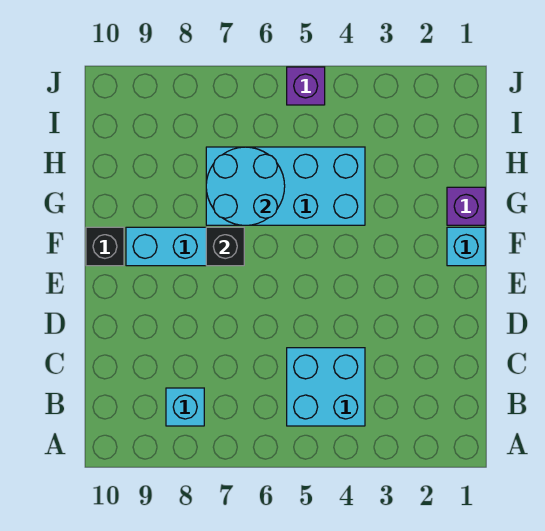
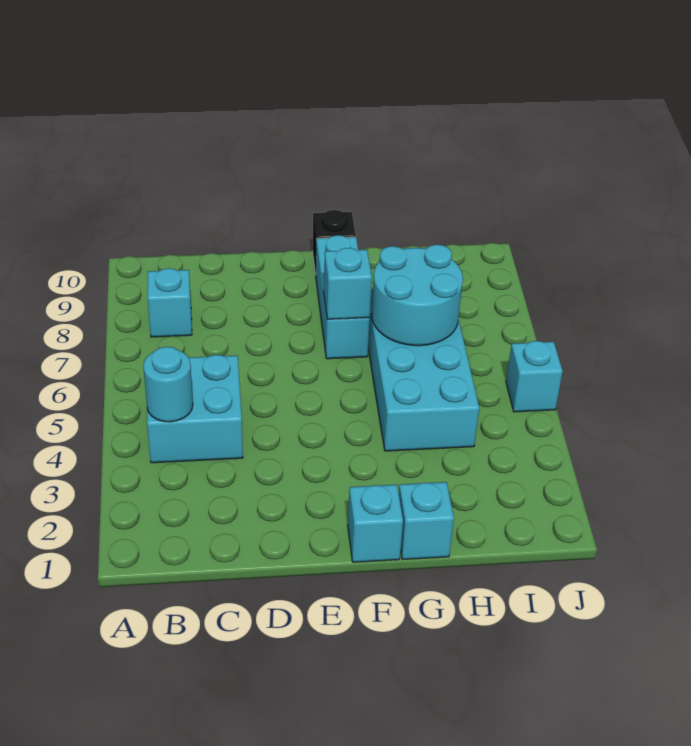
none -> cyan round brick B4 level 2
black brick F7 level 2 -> cyan brick F7 level 2
purple brick G1 level 1 -> cyan brick G1 level 1
purple brick J5 level 1 -> cyan brick J5 level 1

